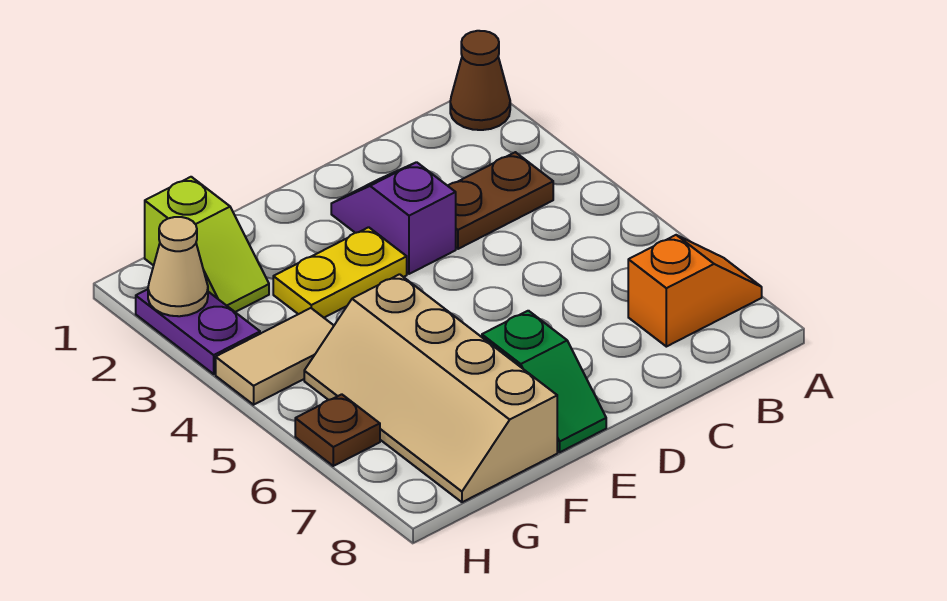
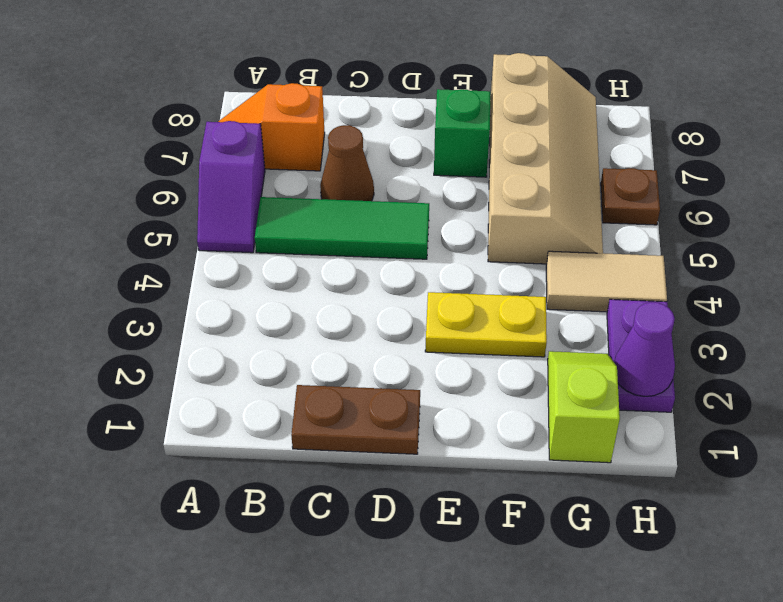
brown cone A1 level 1 -> brown cone C6 level 1
brown plate B3:C3 level 1 -> brown plate C1:D1 level 1
none -> green tile B5:D5 level 1
purple slope D2:D3 level 1 top 3 -> purple slope A5:A6 level 1 top 6
tan cone H2 level 2 -> purple cone H2 level 2

